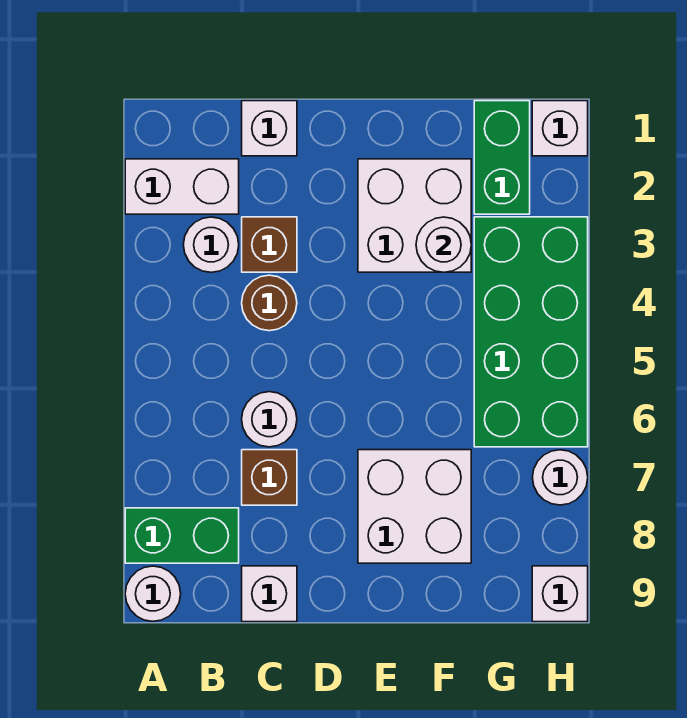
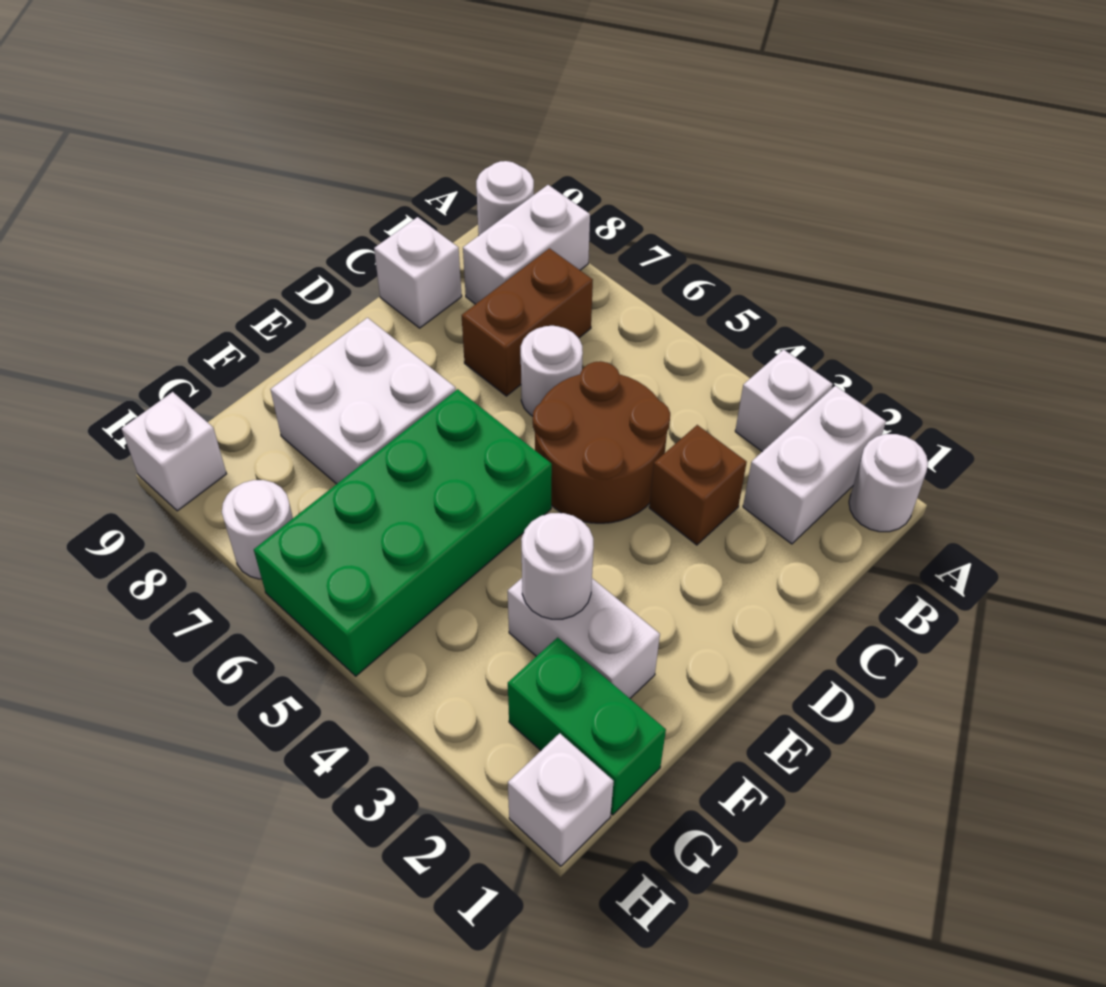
green brick A8:B8 level 1 -> white brick A8:B8 level 1
white round brick B3 level 1 -> white round brick A1 level 1
white brick C1 level 1 -> white brick A3 level 1
brown round brick C4 level 1 -> brown round brick C4:D5 level 1
brown brick C7 level 1 -> brown brick B7:C7 level 1
white brick E2:F3 level 1 -> white brick F2:F3 level 1
green brick G3:H6 level 1 -> green brick E5:H6 level 1

